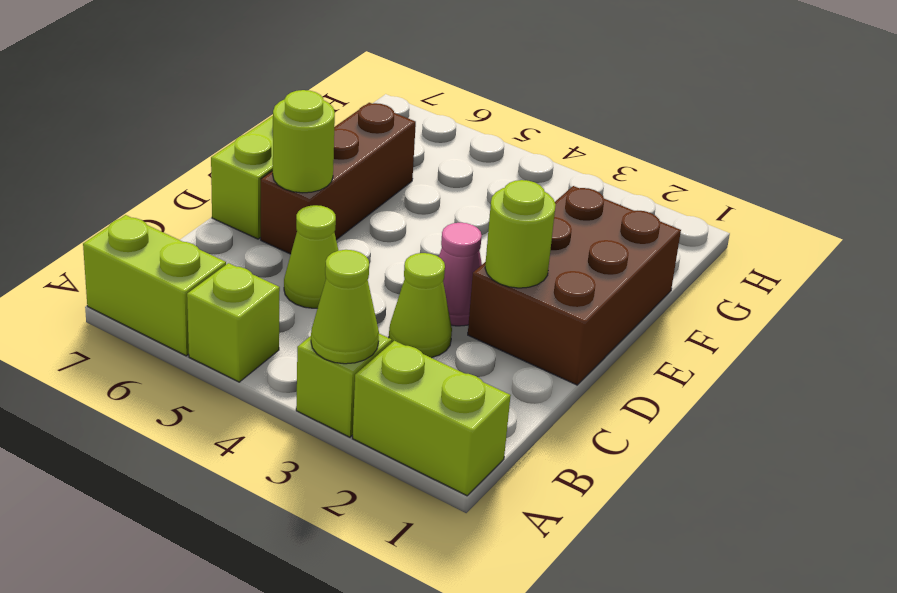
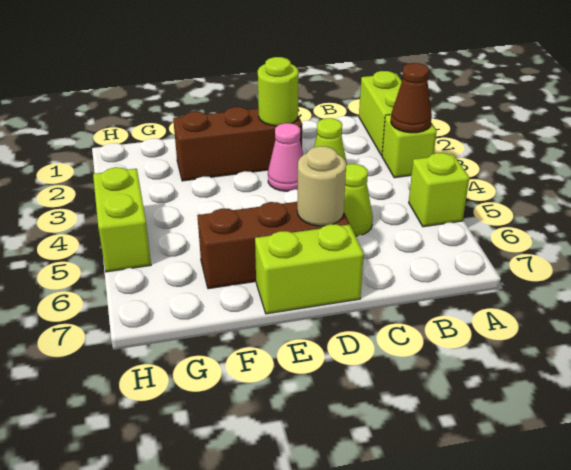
lime cone A3 level 2 -> brown cone A3 level 2
lime brick A6:A7 level 1 -> lime brick H4:H5 level 1
brown brick D1:F2 level 1 -> brown brick D2:F2 level 1
lime round brick D6 level 2 -> tan round brick D6 level 2

